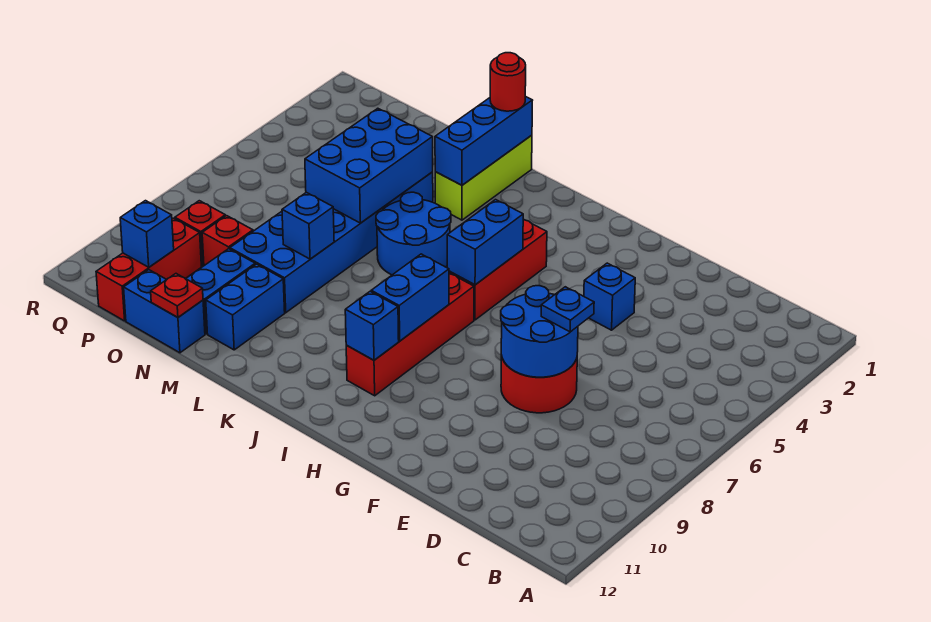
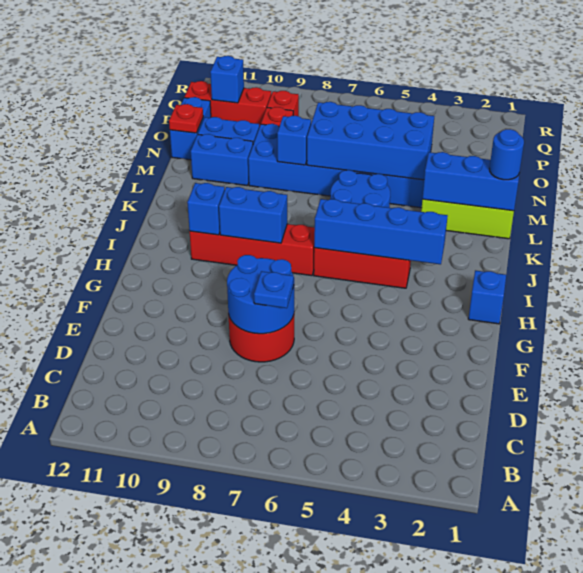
blue brick F4 level 1 -> blue brick H1 level 1
blue brick I5:I6 level 2 -> blue brick I3:I6 level 2
red round brick L1 level 3 -> blue round brick L1 level 3
blue brick M4:N6 level 2 -> blue brick M4:N7 level 2

